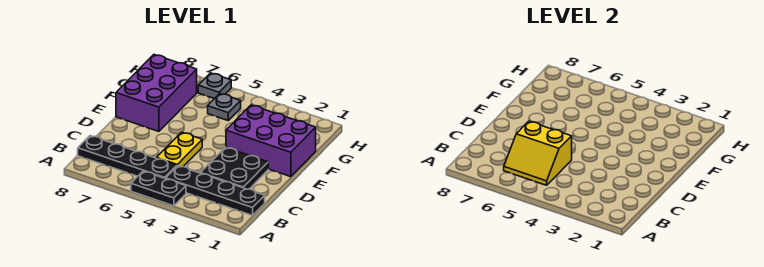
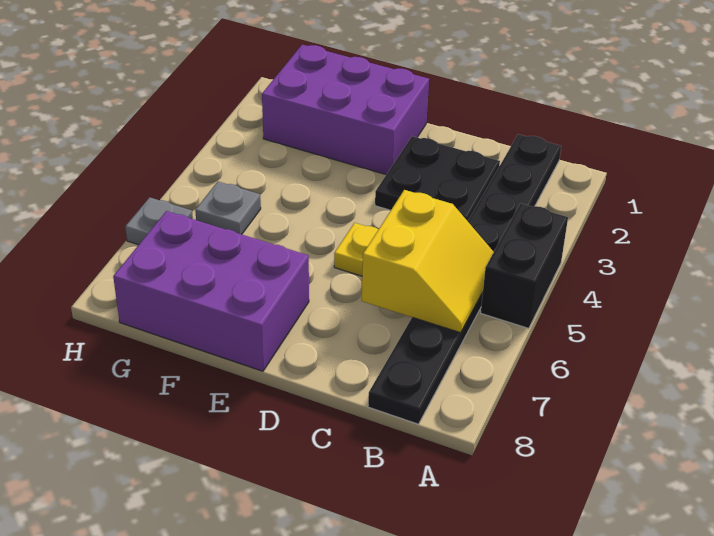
black plate A4:A5 level 1 -> black brick A4:A5 level 1
purple brick E1:F3 level 1 -> purple brick E1:G2 level 1

